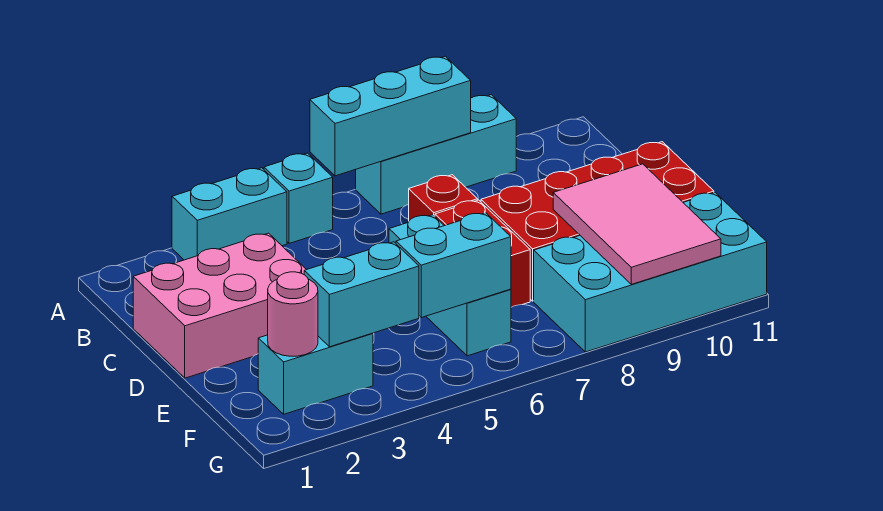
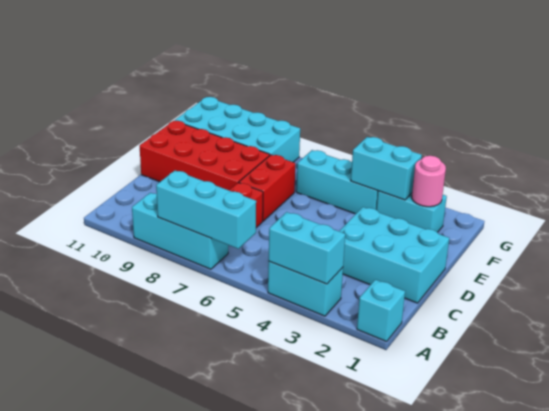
cyan brick A5 level 1 -> cyan brick A1 level 1
pink brick C1:D3 level 1 -> cyan brick C1:D3 level 1
cyan brick D6:F6 level 1 -> cyan brick F4:F6 level 1
pink tile E9:G10 level 2 -> none
cyan brick F5:F6 level 2 -> cyan brick A3:A4 level 2

